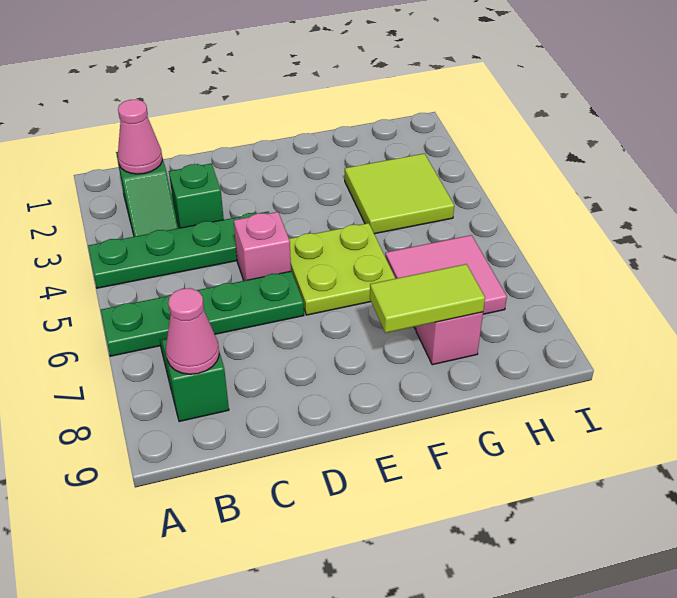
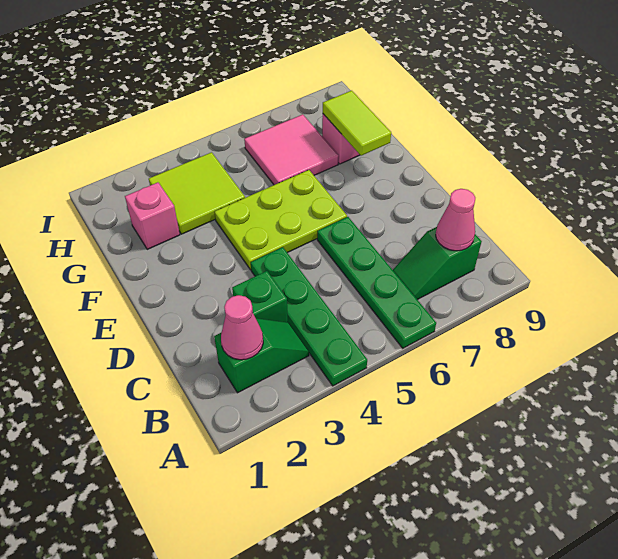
pink brick D5 level 1 -> pink brick G2 level 1
lime plate E5:F6 level 1 -> lime plate E4:F6 level 1

